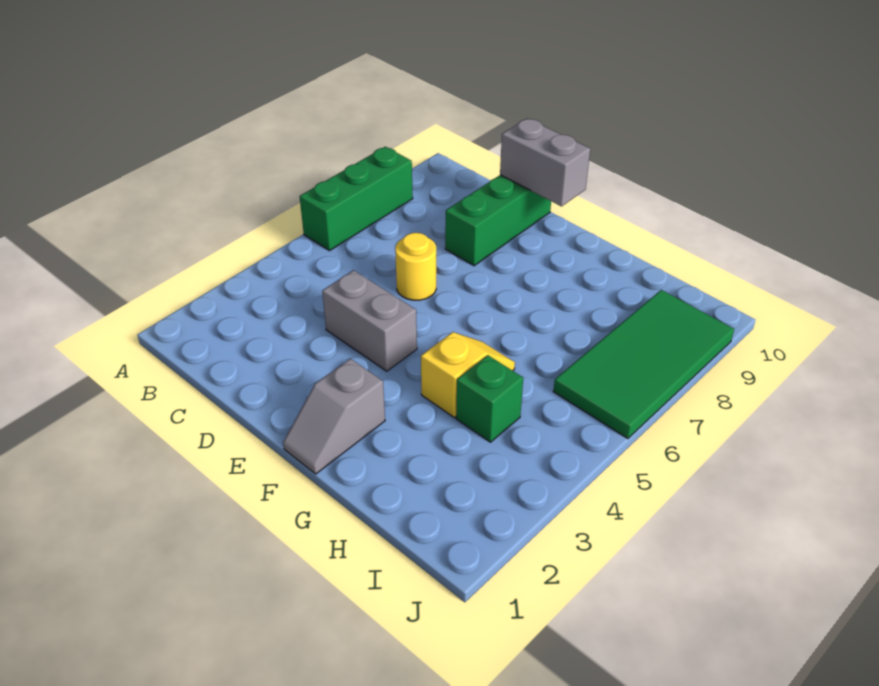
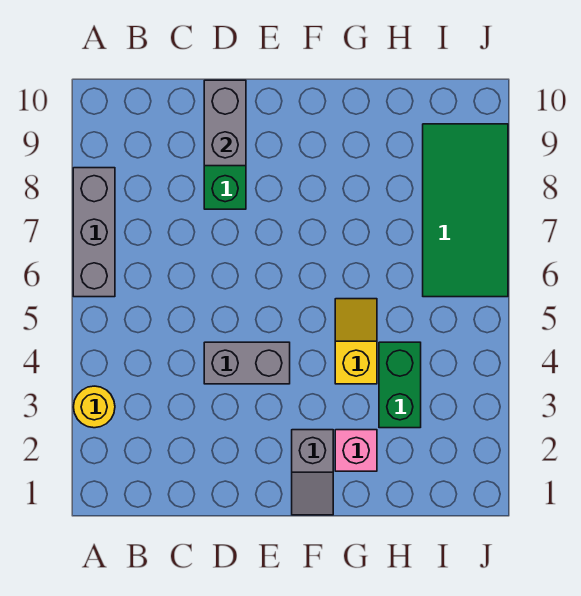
green brick A6:A8 level 1 -> grey brick A6:A8 level 1
yellow round brick D6 level 1 -> yellow round brick A3 level 1
grey brick D10:E10 level 2 -> grey brick D9:D10 level 2
none -> pink brick G2 level 1
green brick H4 level 1 -> green brick H3:H4 level 1

